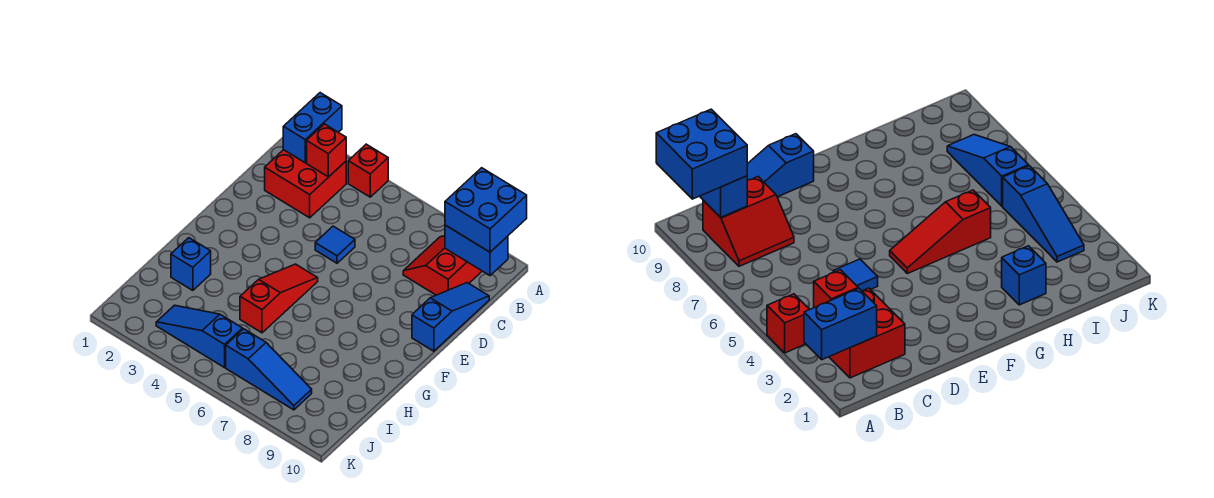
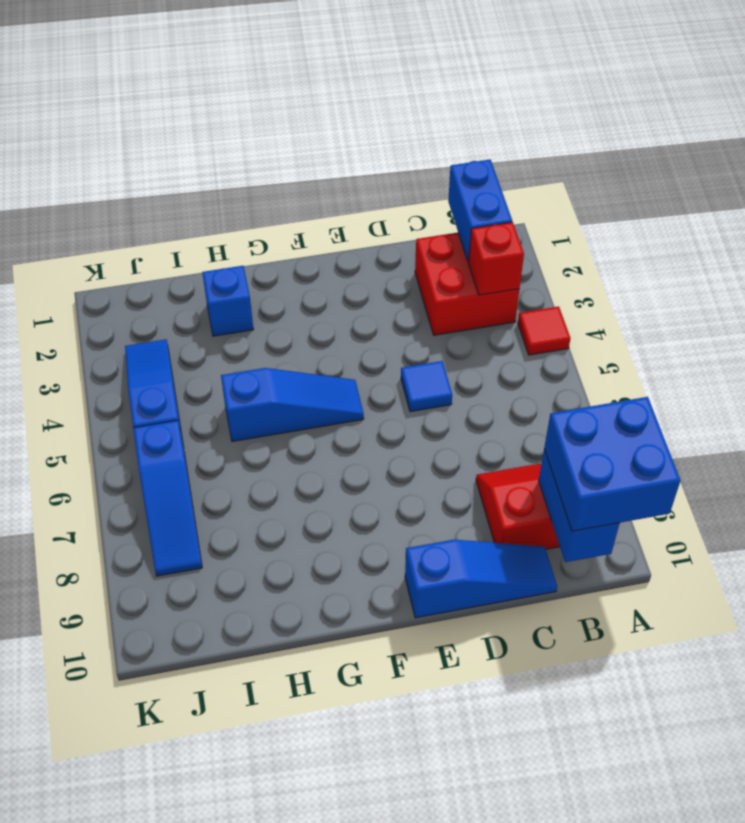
blue brick A2:B2 level 2 -> blue brick B1:B2 level 2
red brick A4 level 1 -> red tile A4 level 1
red slope F5:H5 level 1 top H -> blue slope F5:H5 level 1 top H

